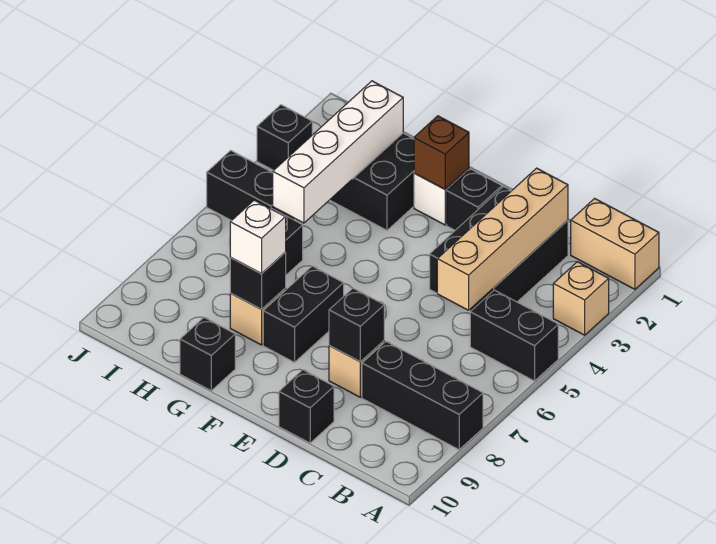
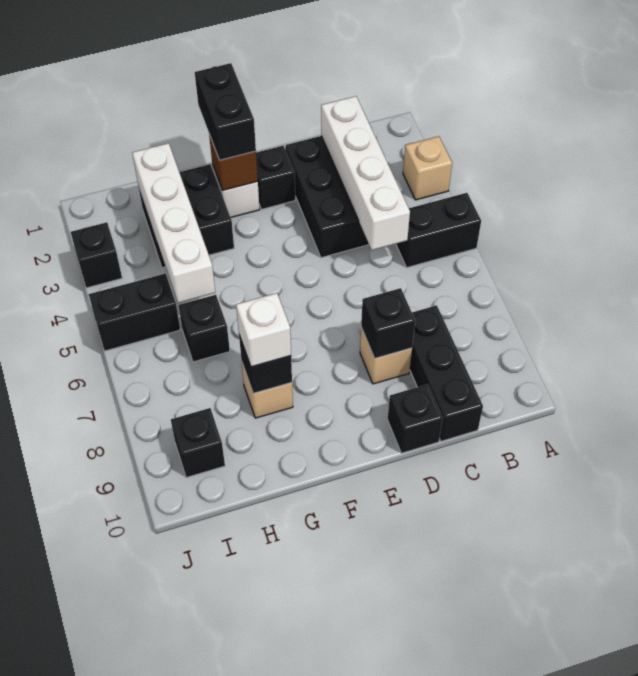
tan brick A1:B1 level 1 -> none
black brick A8:C8 level 1 -> black brick C8:C10 level 1
tan brick C2:C5 level 2 -> white brick C2:C5 level 2
black brick F7:F8 level 1 -> black brick F1:F2 level 3
black brick G10 level 1 -> black brick I9 level 1

